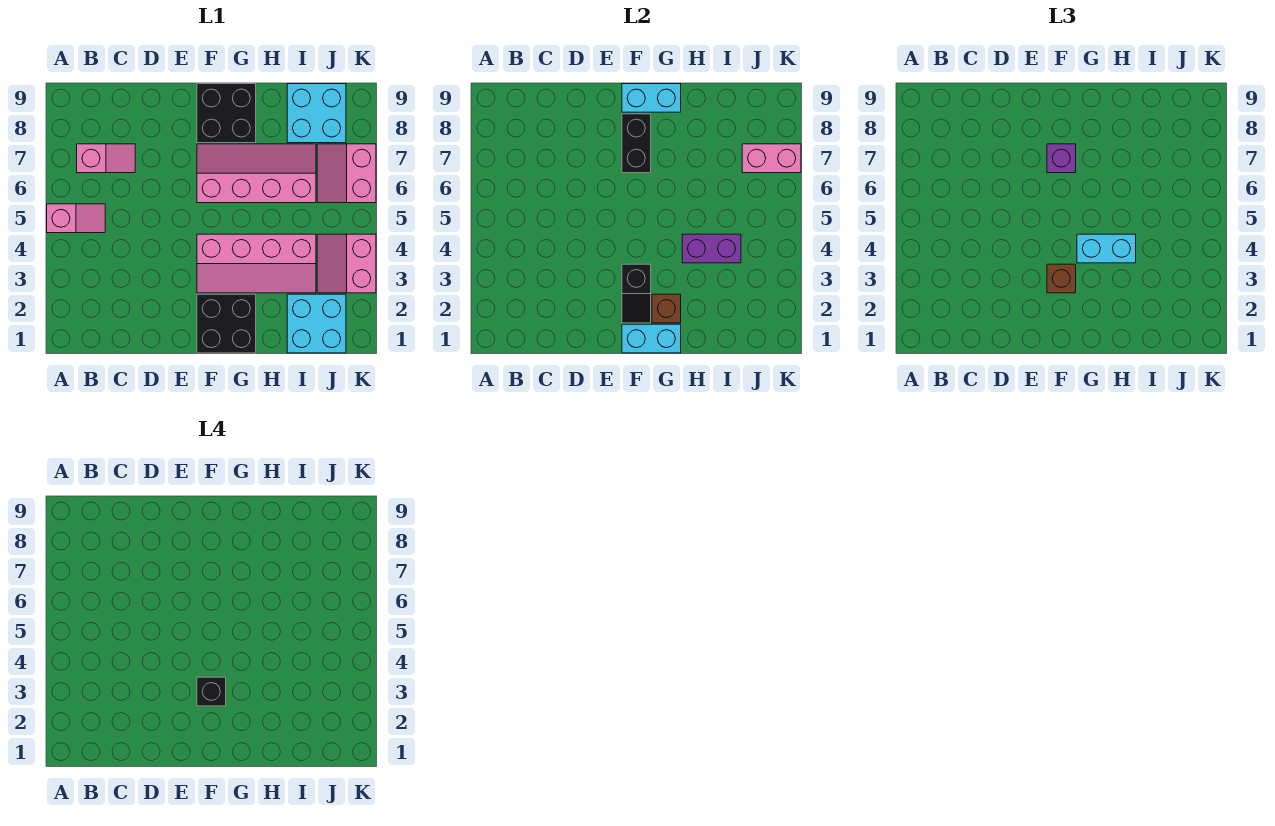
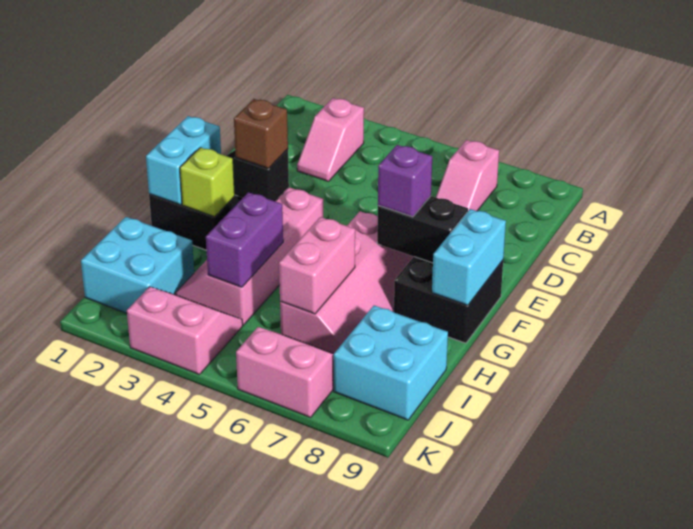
pink slope A5:B5 level 1 top A -> pink slope B3:C3 level 1 top B
black brick F3 level 4 -> none
brown brick G2 level 2 -> lime brick G2 level 2
cyan brick G4:H4 level 3 -> none
pink brick J7:K7 level 2 -> pink brick H6:I6 level 2

